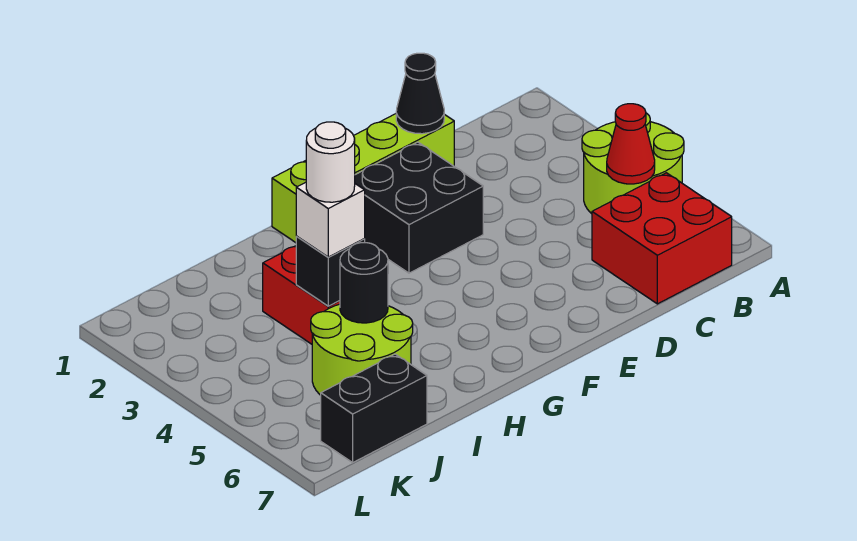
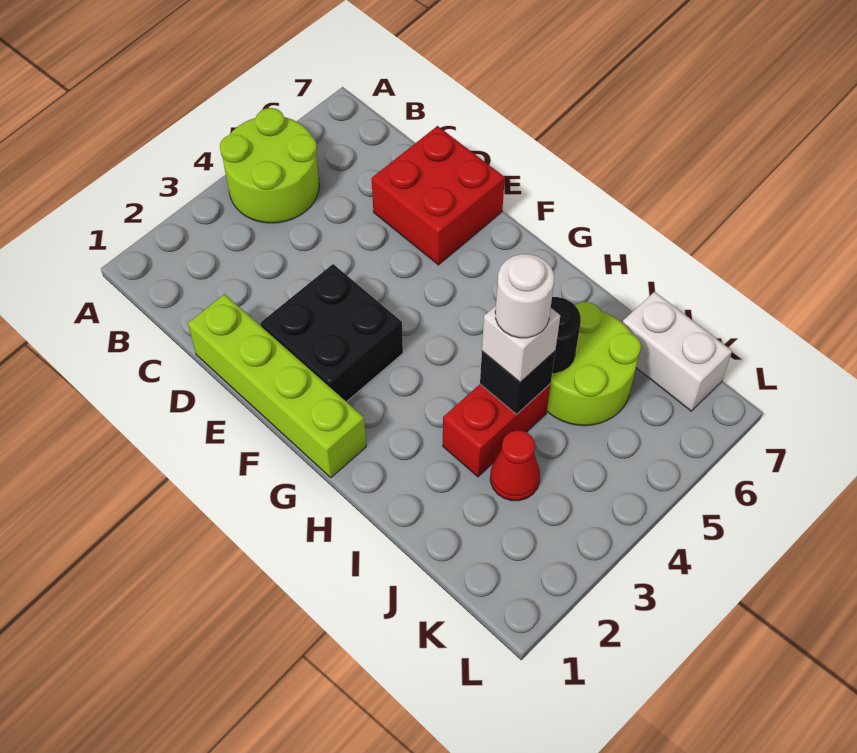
red cone B5 level 2 -> red cone J3 level 1
red brick B6:C7 level 1 -> red brick D6:E7 level 1
black cone D1 level 2 -> none
black brick J7:K7 level 1 -> white brick J7:K7 level 1

